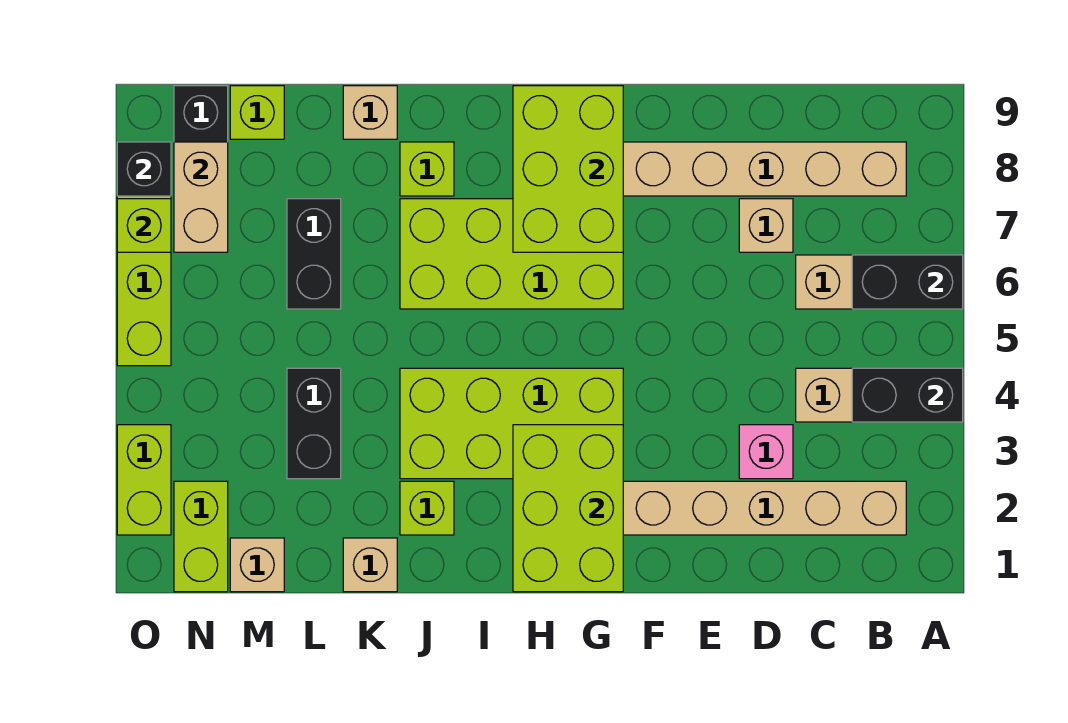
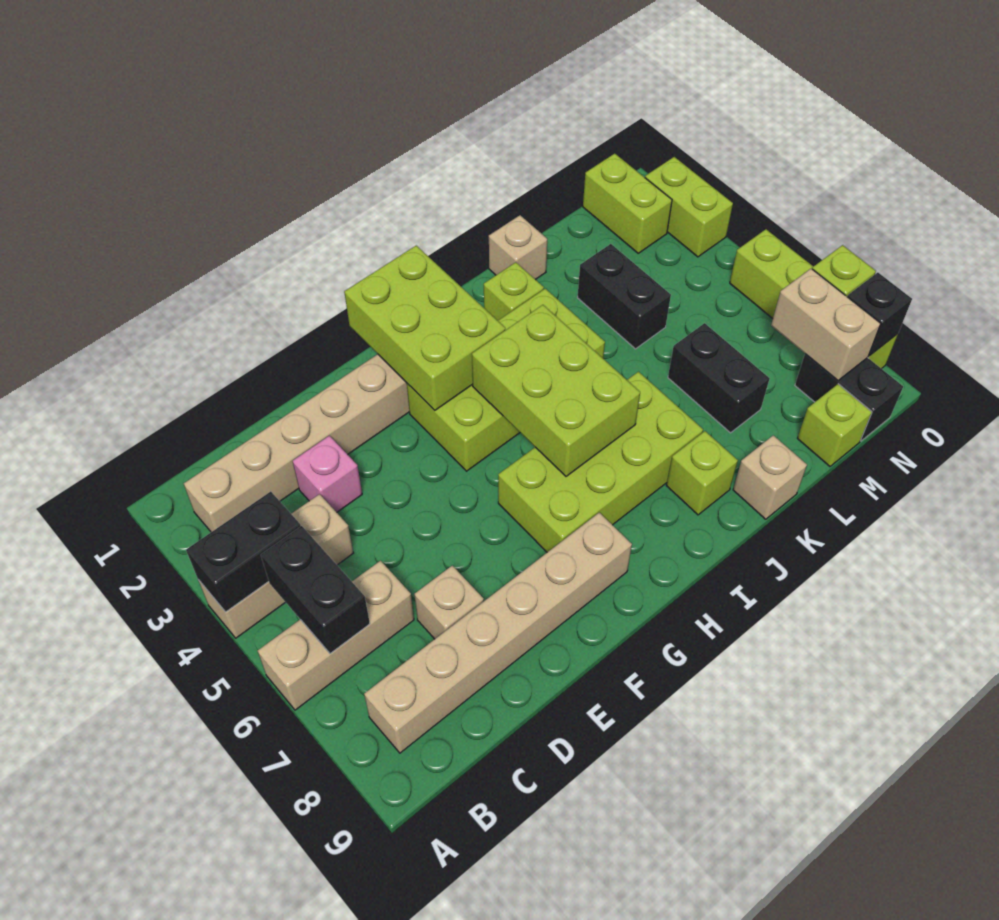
black brick A6:B6 level 2 -> black brick B5:B6 level 2
lime brick G7:H9 level 2 -> lime brick H4:I6 level 2
tan brick M1 level 1 -> none

